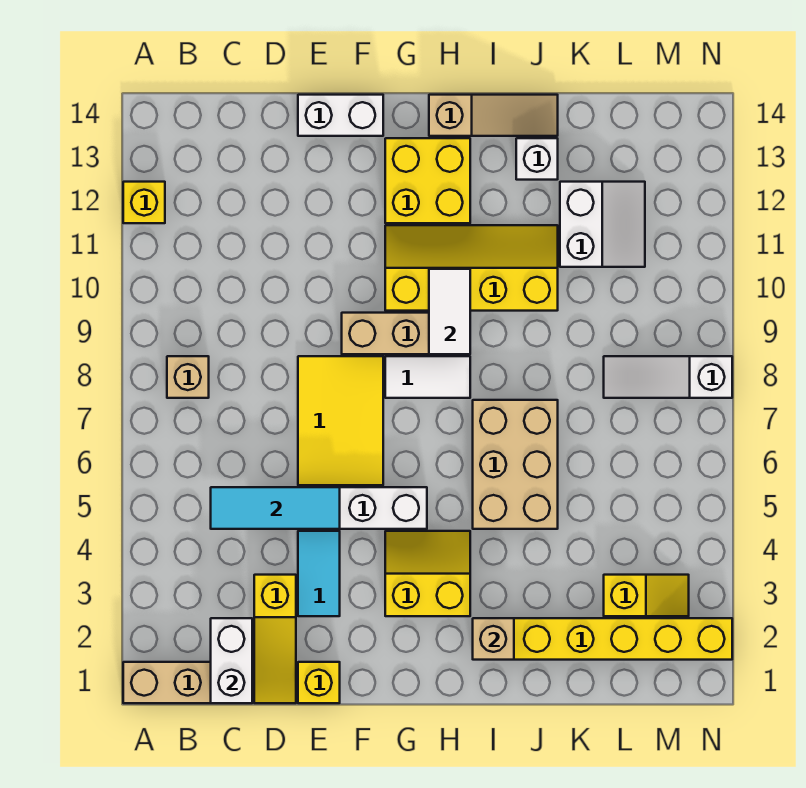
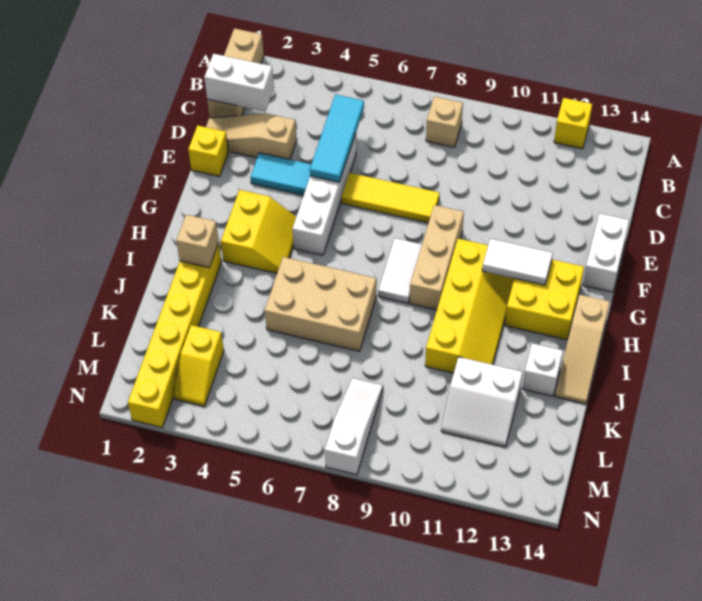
yellow slope D1:D3 level 1 top 3 -> tan slope D1:D3 level 1 top 3
yellow tile E6:F8 level 1 -> yellow tile E6:E8 level 1
white tile H9:H10 level 2 -> white tile G11:G12 level 2

